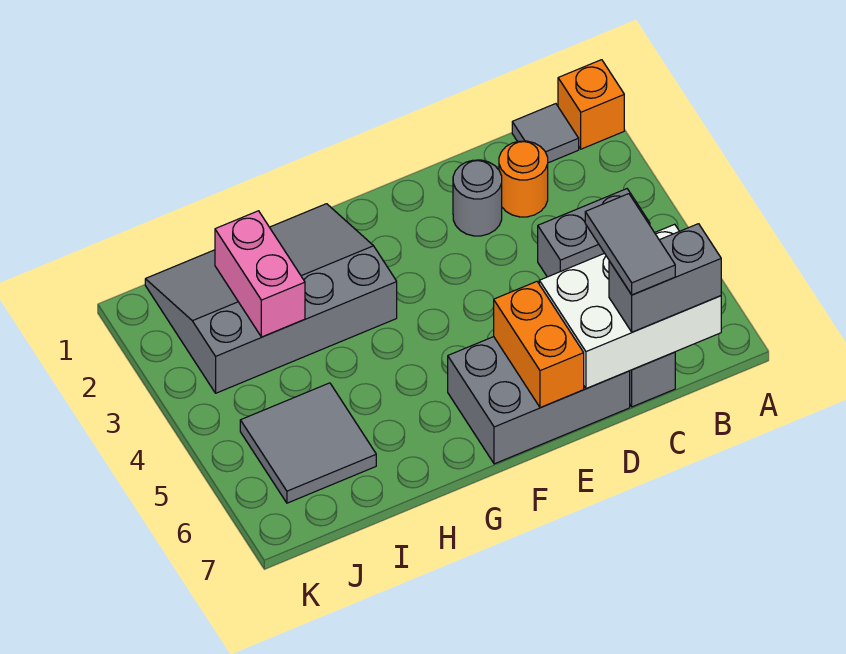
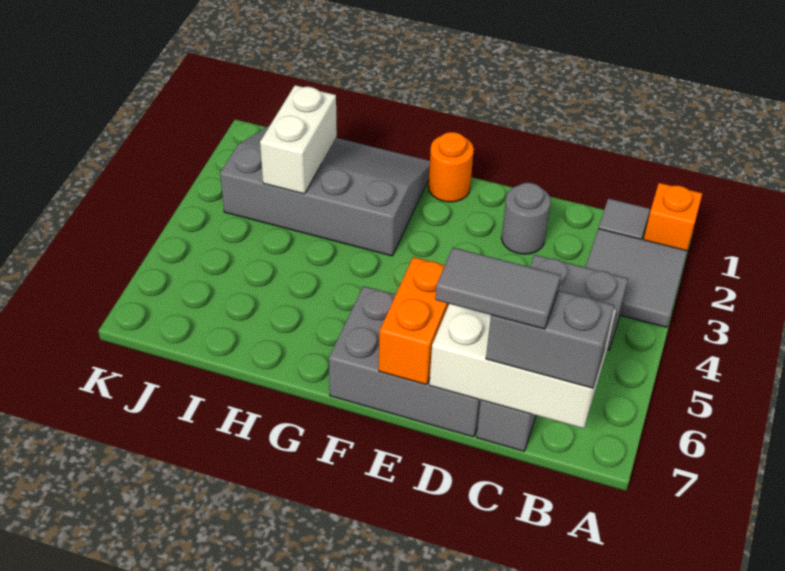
orange round brick C2 level 1 -> orange round brick F1 level 1
grey tile C6:C7 level 4 -> grey tile C7:D7 level 4
pink brick I2:I3 level 2 -> white brick I2:I3 level 2
grey tile I5:J6 level 1 -> grey tile A2:B3 level 1

